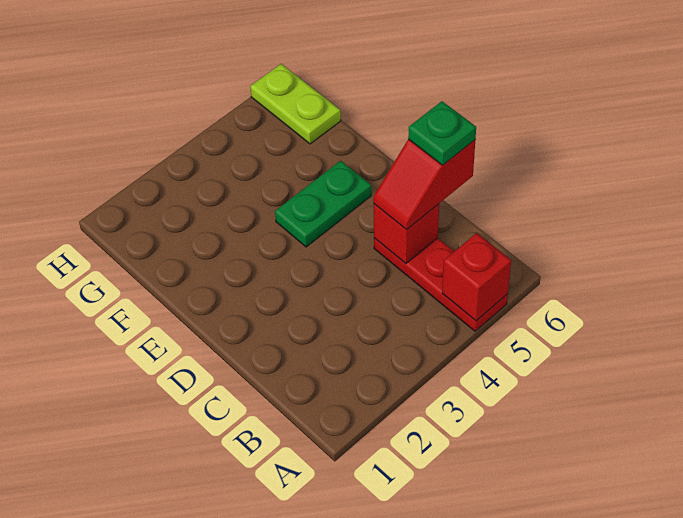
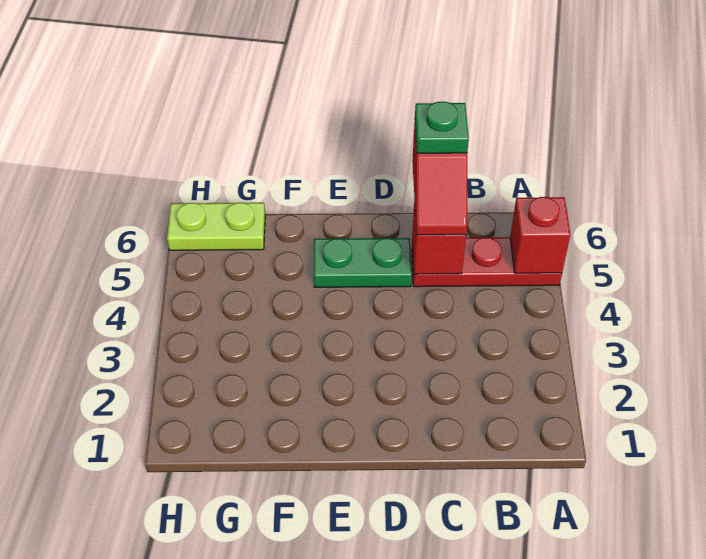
green plate E4:E5 level 1 -> green plate D5:E5 level 1

